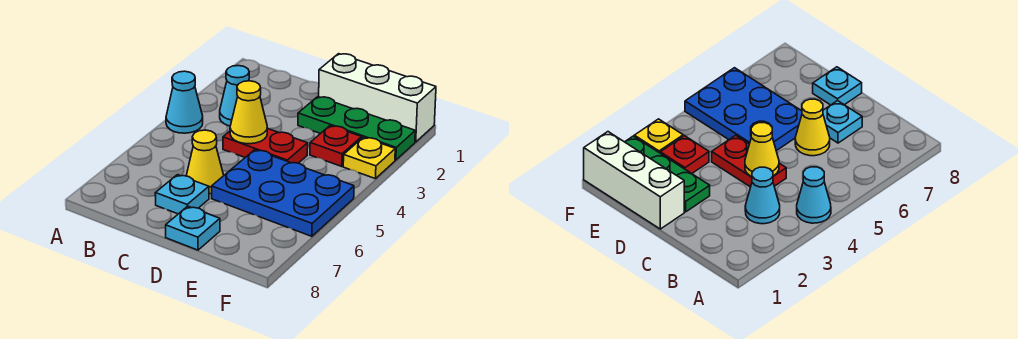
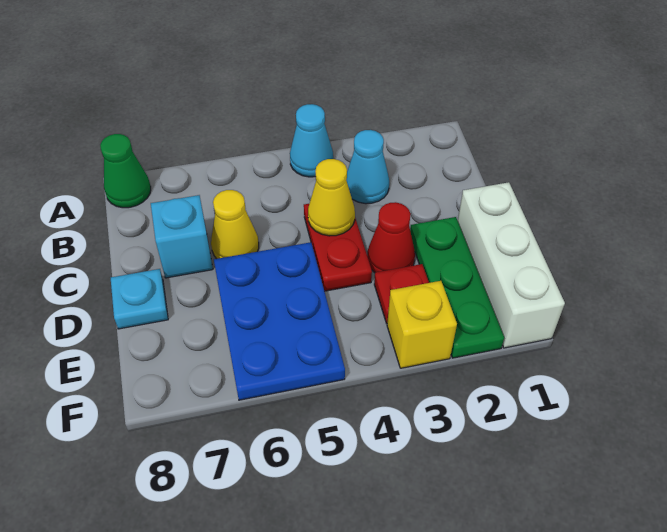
none -> green cone A8 level 1
cyan plate C7 level 1 -> cyan brick C7 level 1
none -> red cone D3 level 1
yellow plate F3 level 1 -> yellow brick F3 level 1

